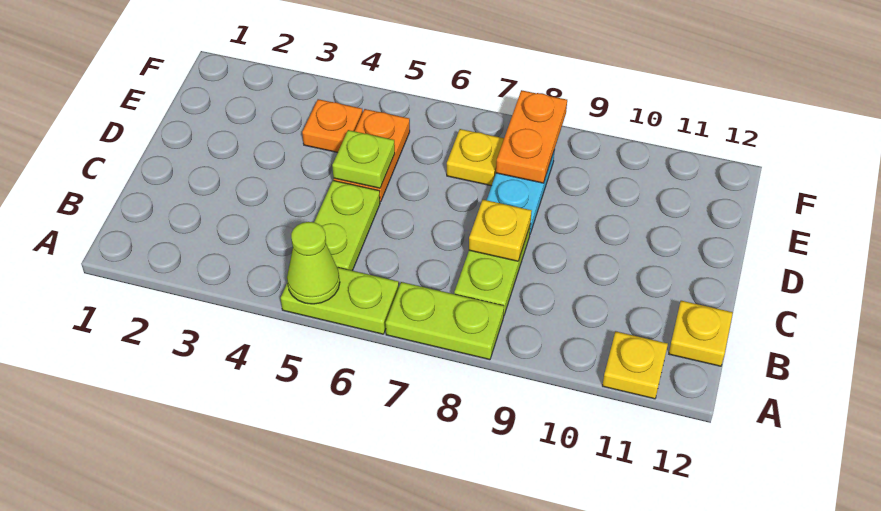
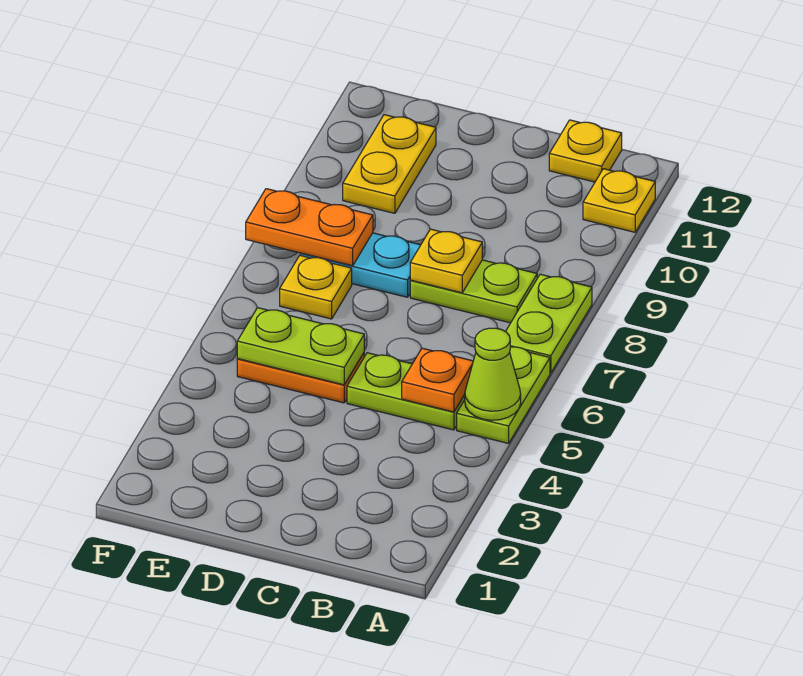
lime plate D5 level 2 -> lime plate D5:E5 level 2
orange plate E4 level 1 -> orange plate B5 level 2
none -> yellow plate E10:E11 level 1

